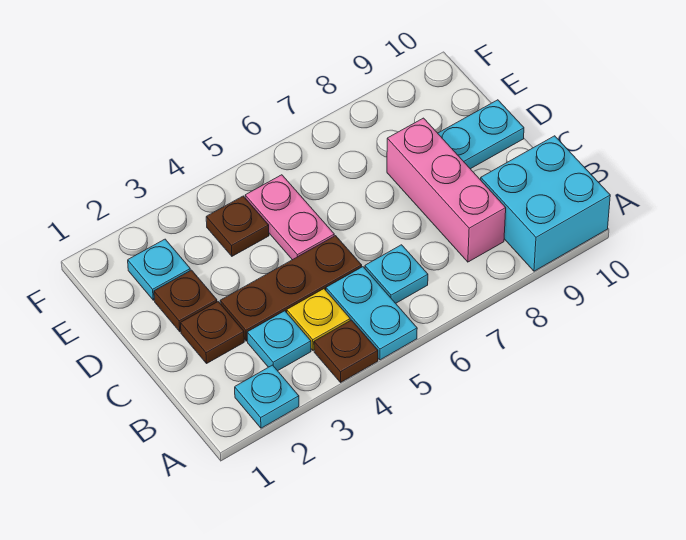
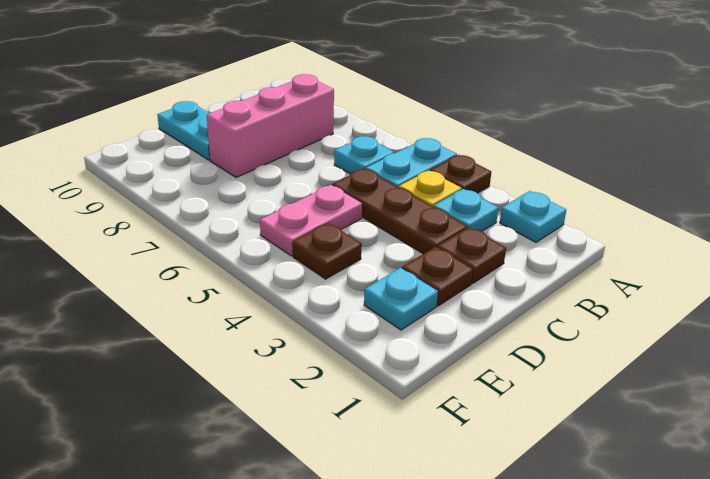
cyan brick A9:B10 level 1 -> none

